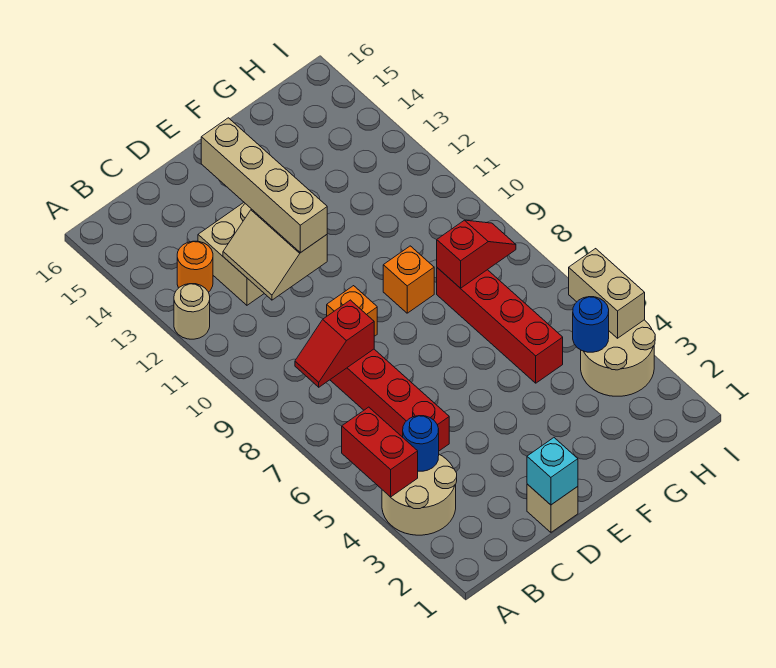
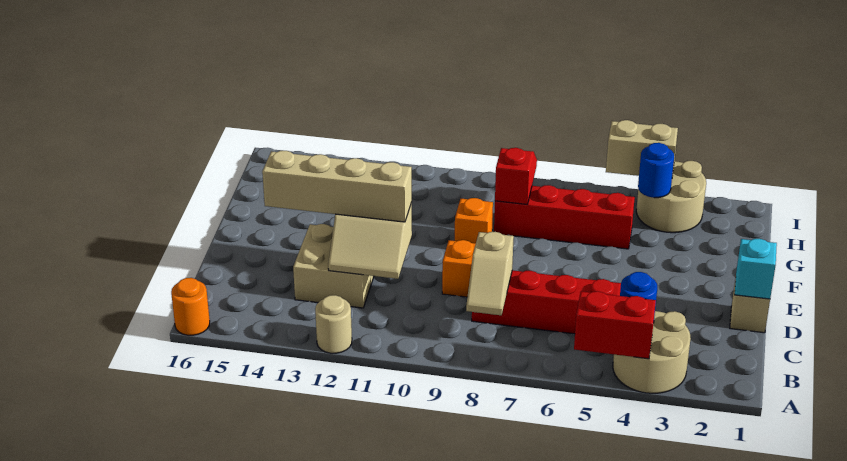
red slope B8:C8 level 2 top C -> tan slope B8:C8 level 2 top C
orange round brick B13 level 1 -> orange round brick A16 level 1

